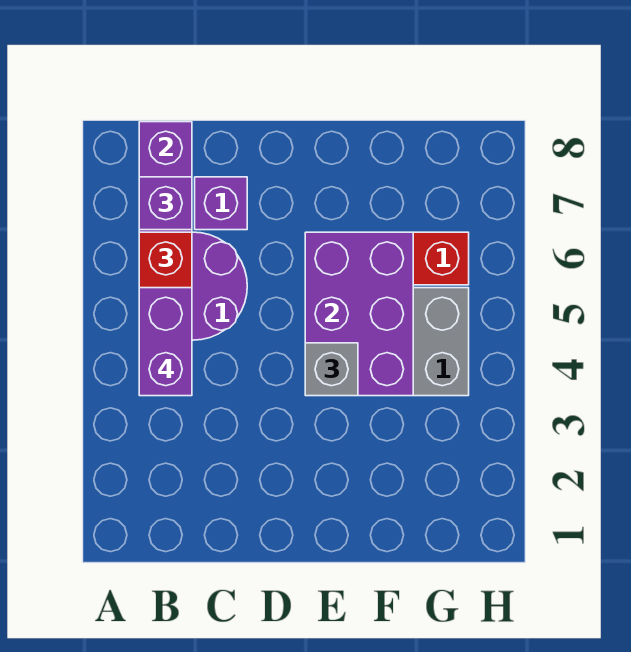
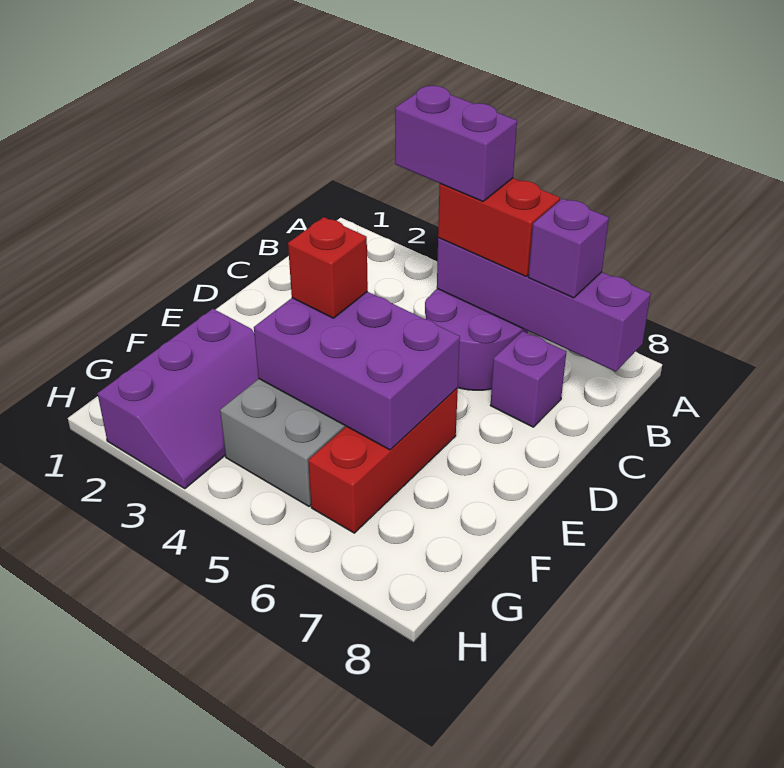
grey brick E4 level 3 -> red brick E4 level 3
none -> purple slope F2:H3 level 1 top 2

